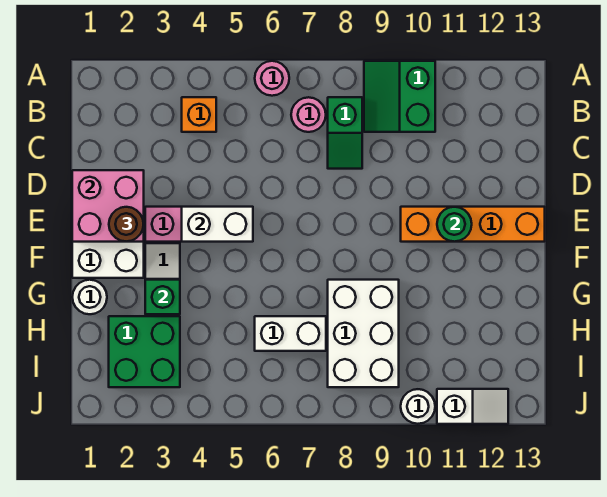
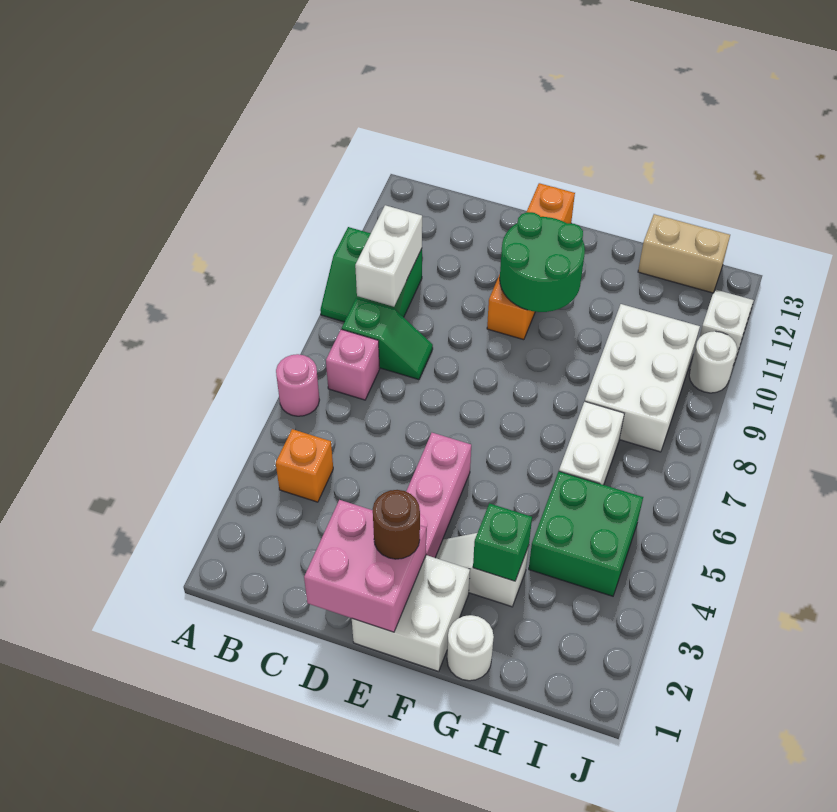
pink round brick B7 level 1 -> pink brick B7 level 1
white brick E4:E5 level 2 -> white brick B9:B10 level 2
green round brick E11 level 2 -> green round brick E10:F11 level 2
white brick G8:I9 level 1 -> white brick H8:I10 level 1
green brick H2:I3 level 1 -> green brick H4:I5 level 1
none -> tan brick H13:I13 level 1

